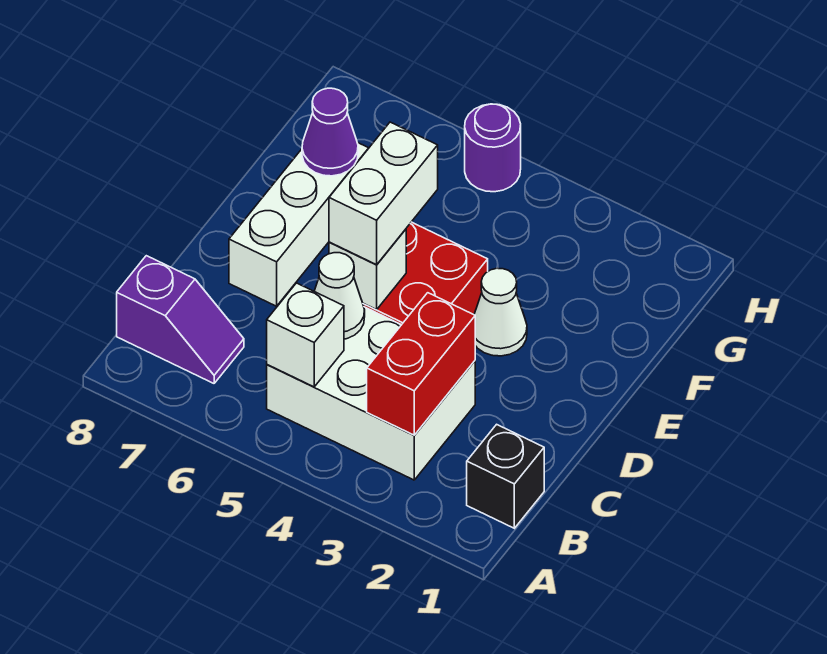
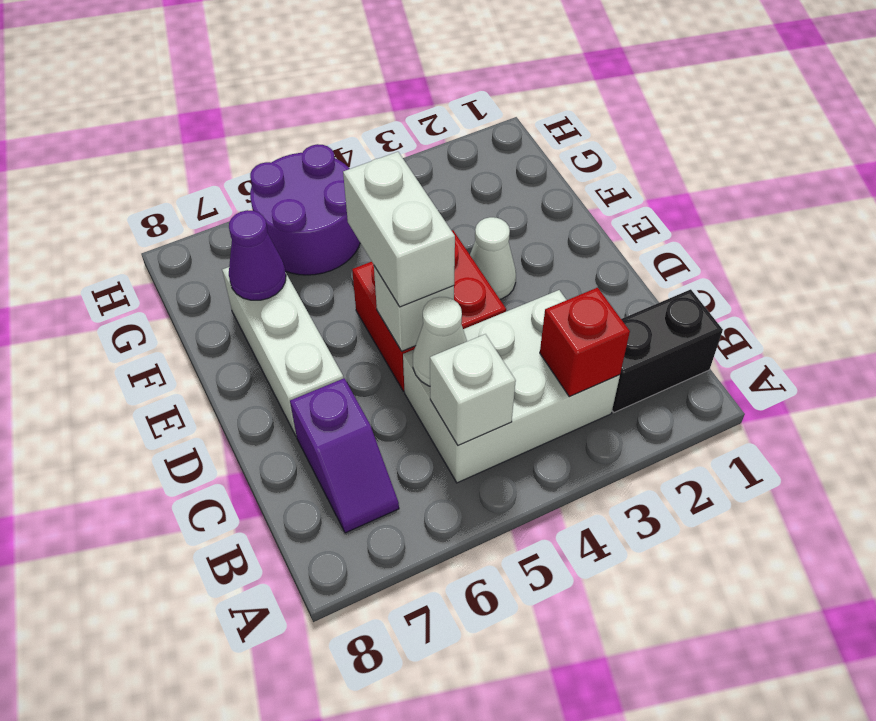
black brick B1 level 1 -> black brick B1:B2 level 1
red brick B3:C3 level 2 -> red brick B3 level 2
purple slope B7:B8 level 1 top 8 -> purple slope B7:C7 level 1 top C
purple round brick H5 level 1 -> purple round brick G5:H6 level 1

